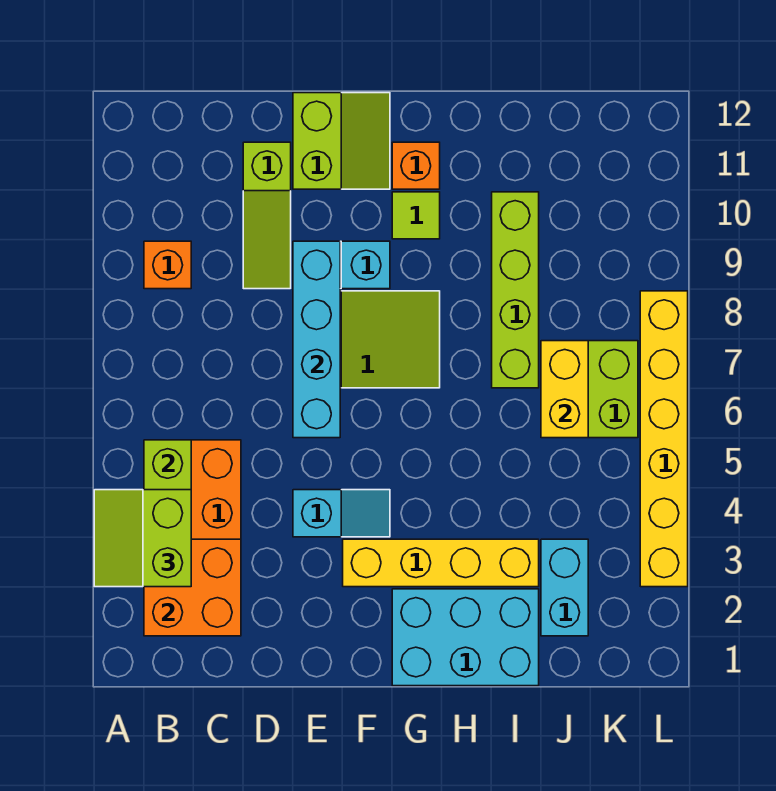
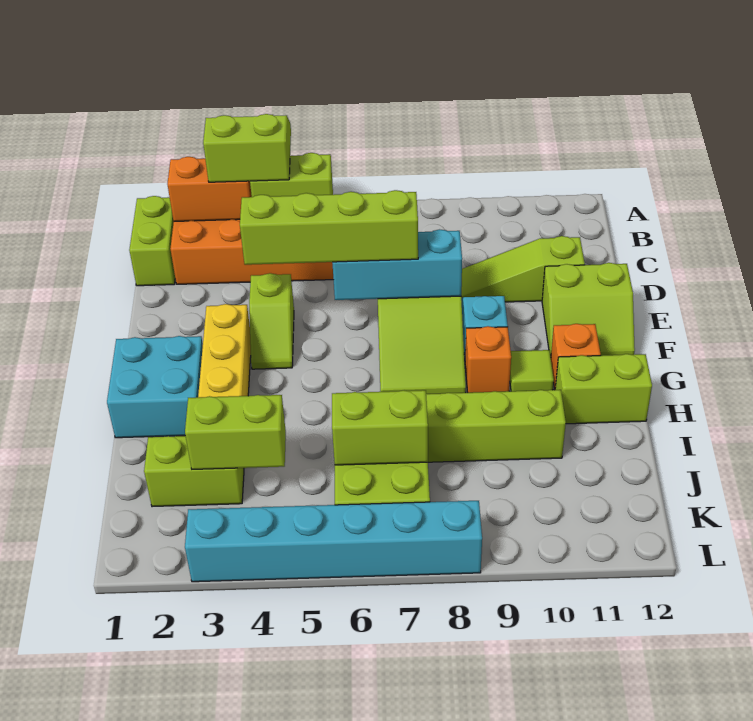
none -> lime brick B1:C1 level 1
orange brick B2:C3 level 2 -> orange brick B2:B3 level 2
orange brick B9 level 1 -> orange brick G9 level 1
cyan slope E4:F4 level 1 top E -> lime slope E4:F4 level 1 top E
none -> lime brick E4:E7 level 3
cyan brick E6:E9 level 2 -> cyan brick E6:E8 level 2
cyan brick G1:I2 level 1 -> cyan brick G1:H2 level 1
none -> lime brick H11:H12 level 1
cyan brick J2:J3 level 1 -> lime brick J2:J3 level 1
none -> lime brick J3:J4 level 2
yellow brick J6:J7 level 2 -> lime brick J6:J7 level 2
yellow brick L3:L8 level 1 -> cyan brick L3:L8 level 1

